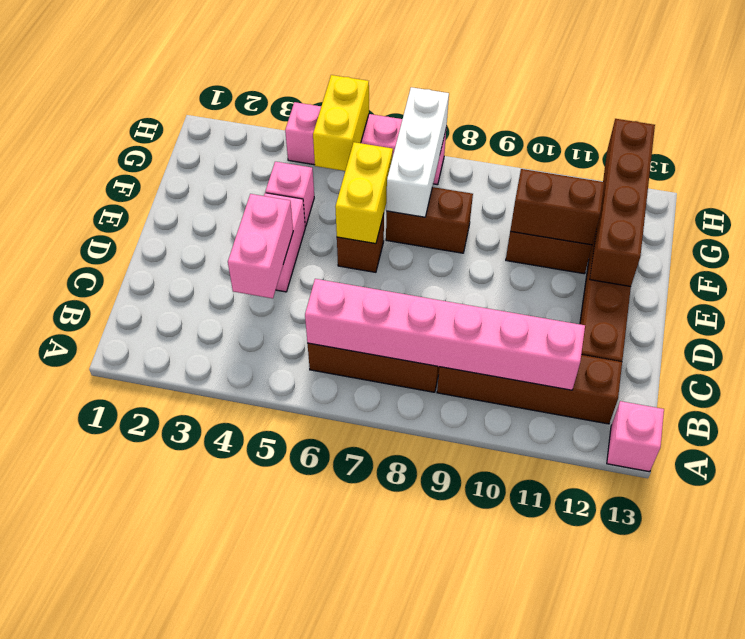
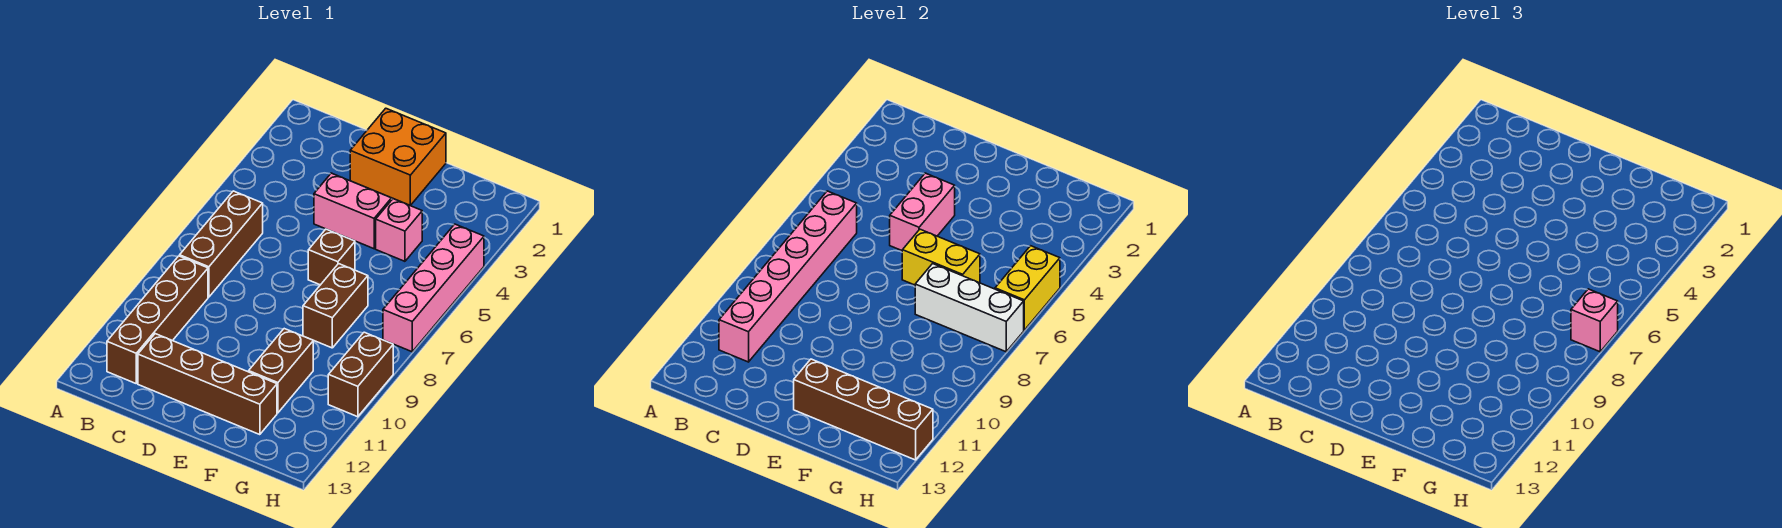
pink brick A13 level 1 -> pink brick H7 level 3
pink brick C4:D4 level 2 -> pink brick D4:D5 level 2
none -> orange brick D1:E2 level 1
brown brick F10:F11 level 2 -> brown brick H9:H10 level 1
yellow brick G5:H5 level 2 -> yellow brick H5:H6 level 2

